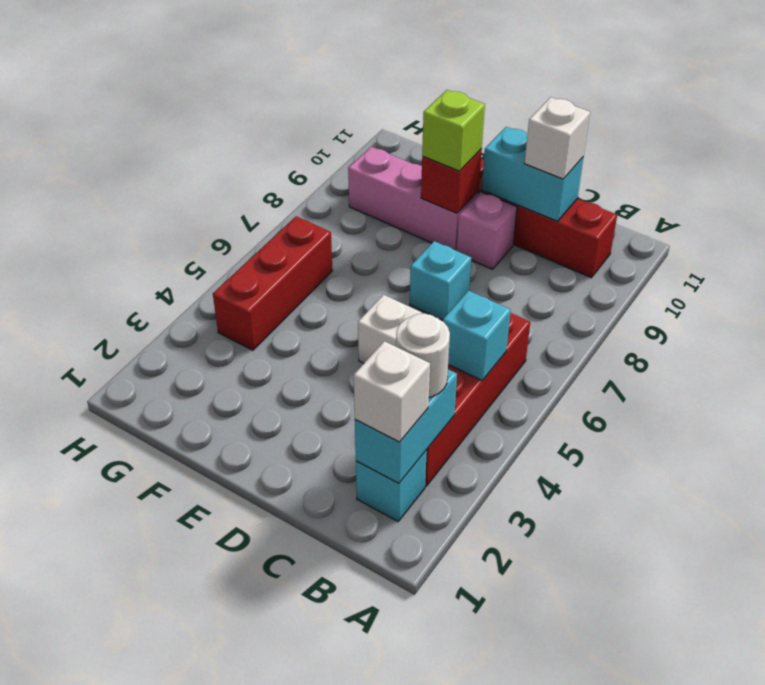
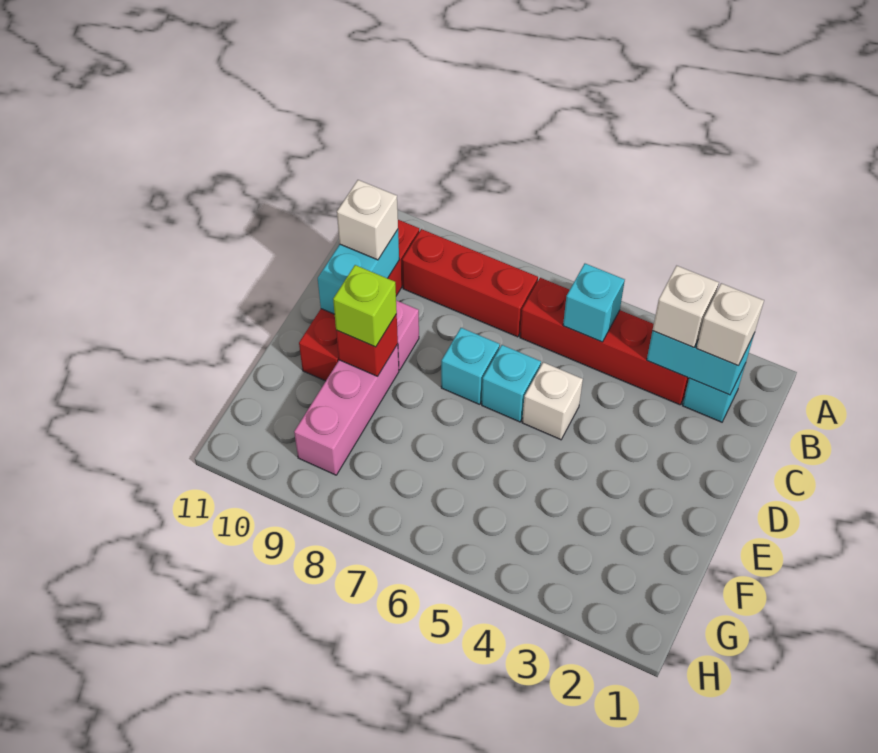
white round brick B3 level 3 -> white brick B3 level 3
none -> cyan brick D6 level 1
red brick G4:G6 level 1 -> red brick B7:B9 level 1

